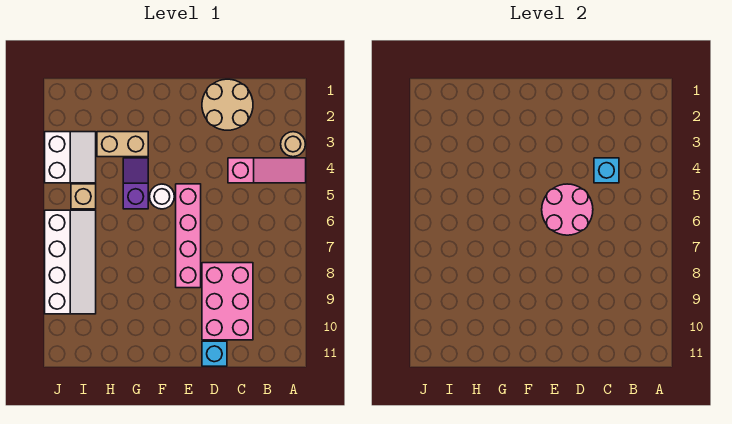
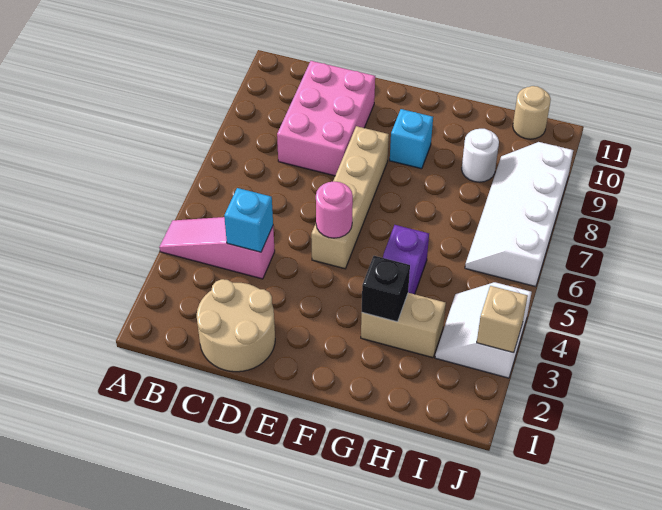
tan round brick A3 level 1 -> tan round brick I11 level 1
pink round brick D5:E6 level 2 -> pink round brick E5 level 2
cyan brick D11 level 1 -> cyan brick F9 level 1
pink brick E5:E8 level 1 -> tan brick E5:E8 level 1
white round brick F5 level 1 -> white round brick H9 level 1
none -> black brick G3 level 2
tan brick I5 level 1 -> tan brick J3 level 2

